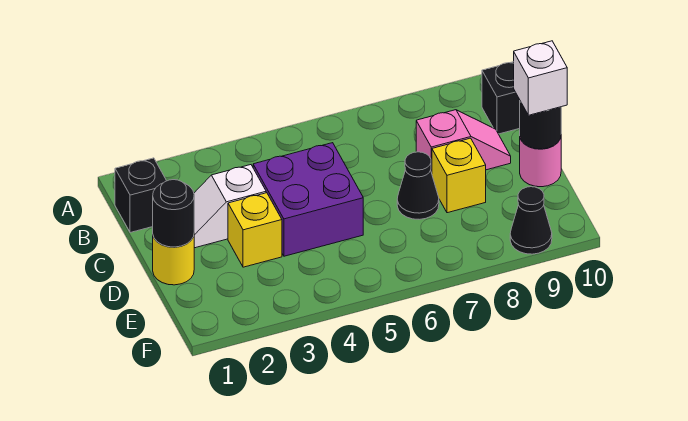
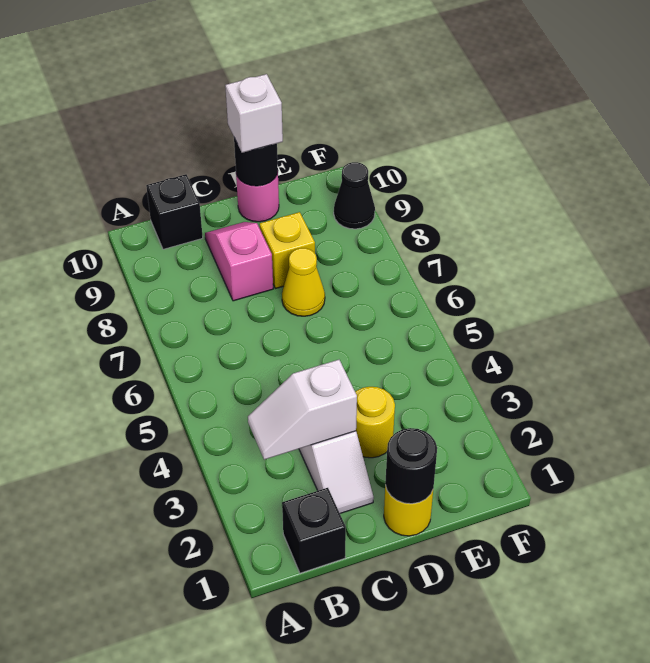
none -> white slope B3:C3 level 2 top C
purple brick C4:D5 level 1 -> none
yellow brick D3 level 1 -> yellow round brick D3 level 1
black cone D7 level 1 -> yellow cone D7 level 1

